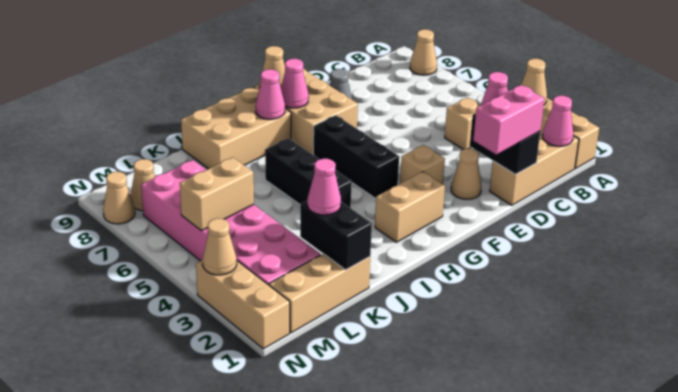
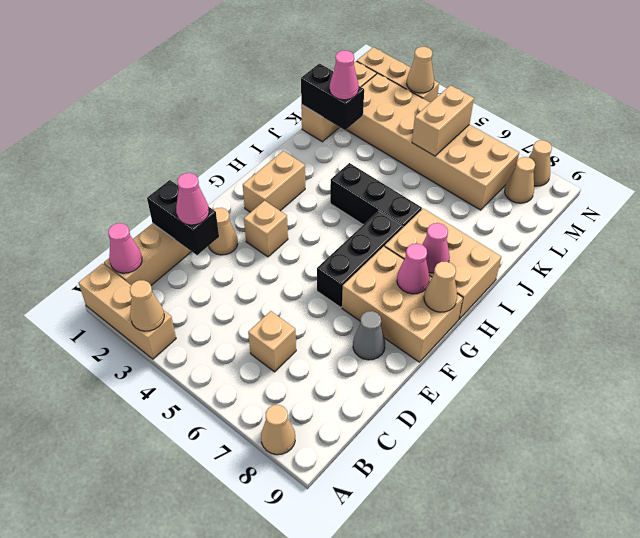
tan brick C4 level 1 -> tan brick C6 level 1
pink brick D1:E1 level 3 -> none
black brick G4:G6 level 1 -> black brick F6:H6 level 1
tan brick H8:J9 level 1 -> tan brick H7:I9 level 1
pink brick L2:M7 level 1 -> tan brick L2:M7 level 1

